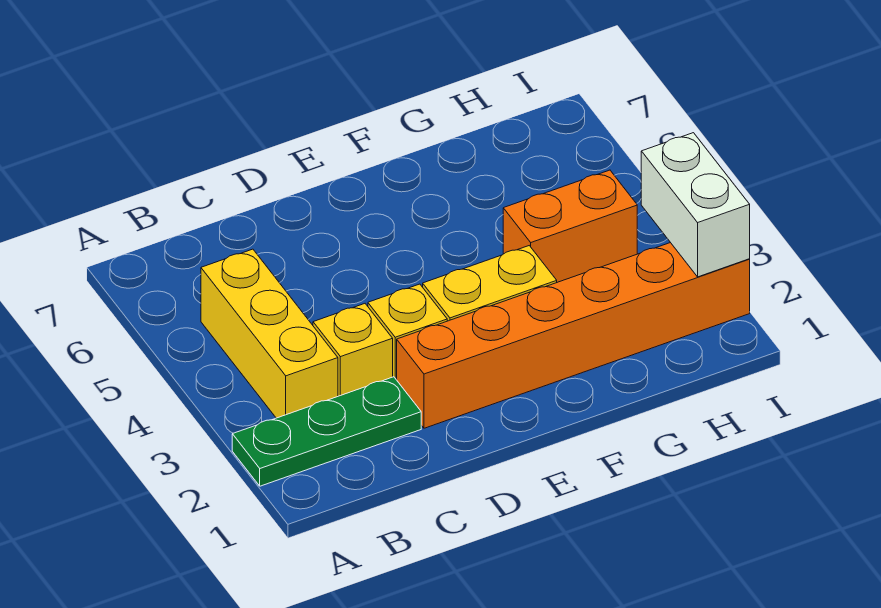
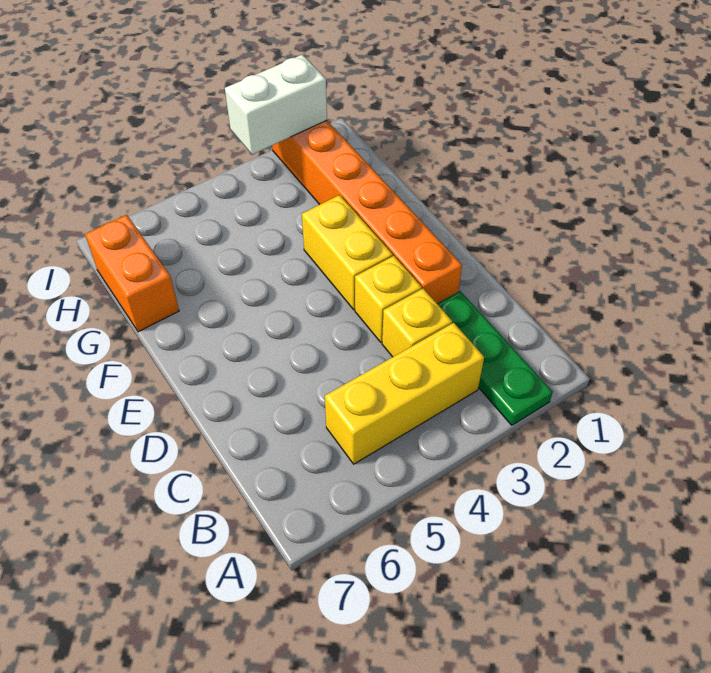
orange brick G4:H4 level 1 -> orange brick G7:H7 level 1

